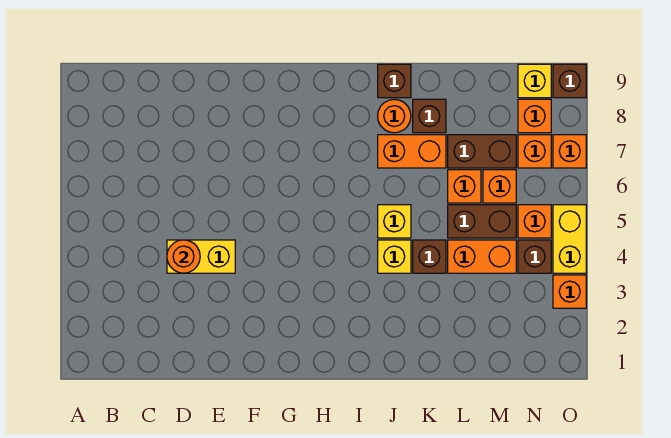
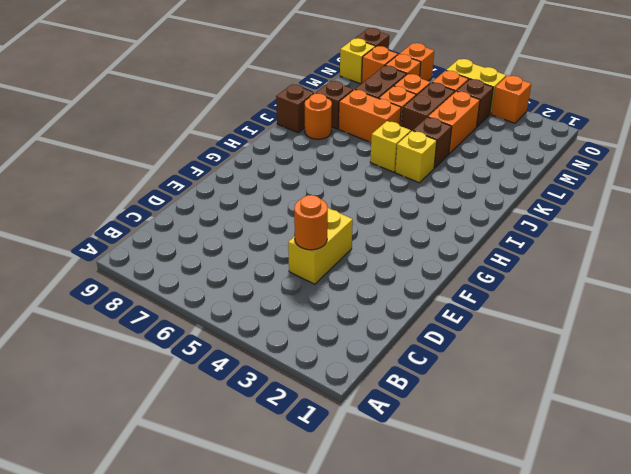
orange brick J7:K7 level 1 -> orange brick K6:K7 level 1

